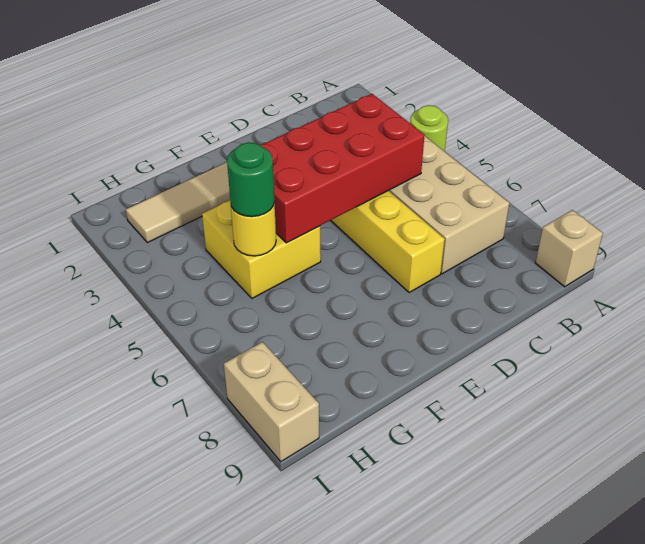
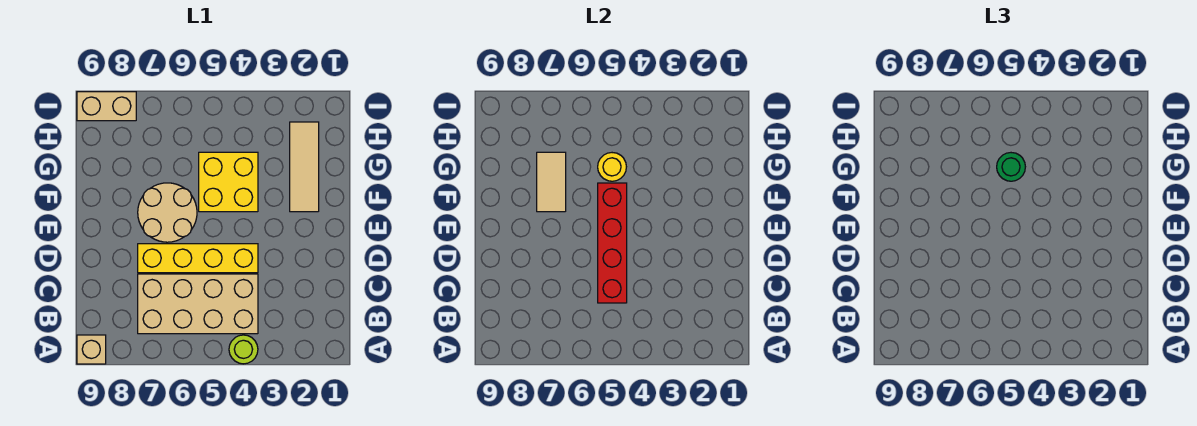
red brick C4:F5 level 2 -> red brick C5:F5 level 2
none -> tan round brick E6:F7 level 1
none -> tan tile F7:G7 level 2

